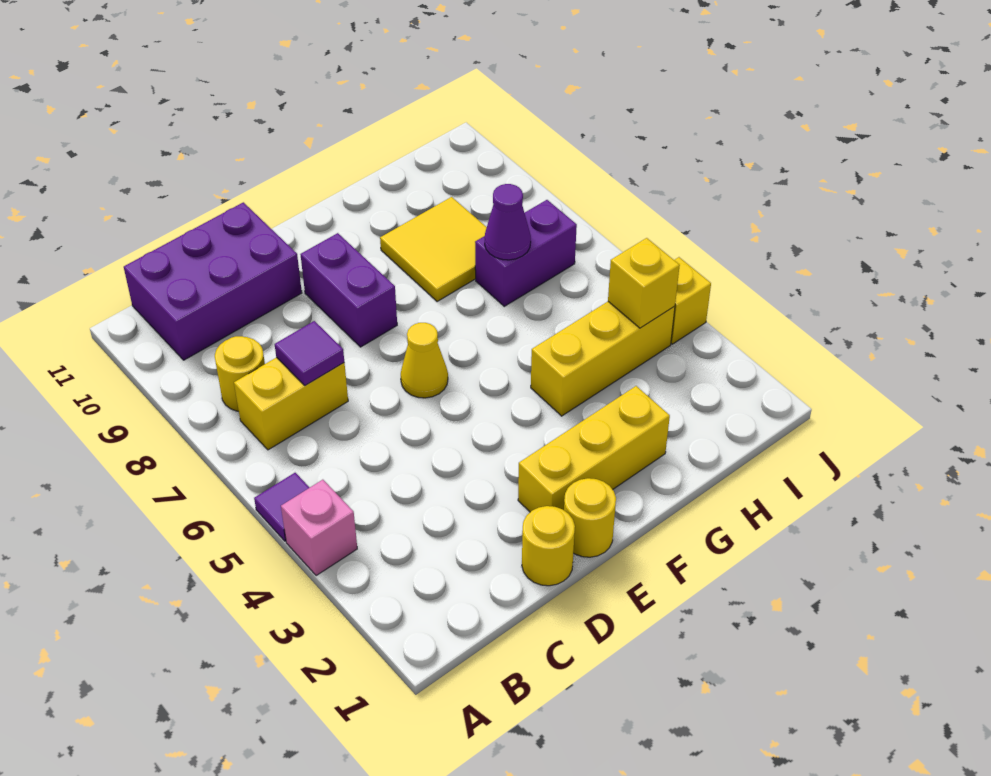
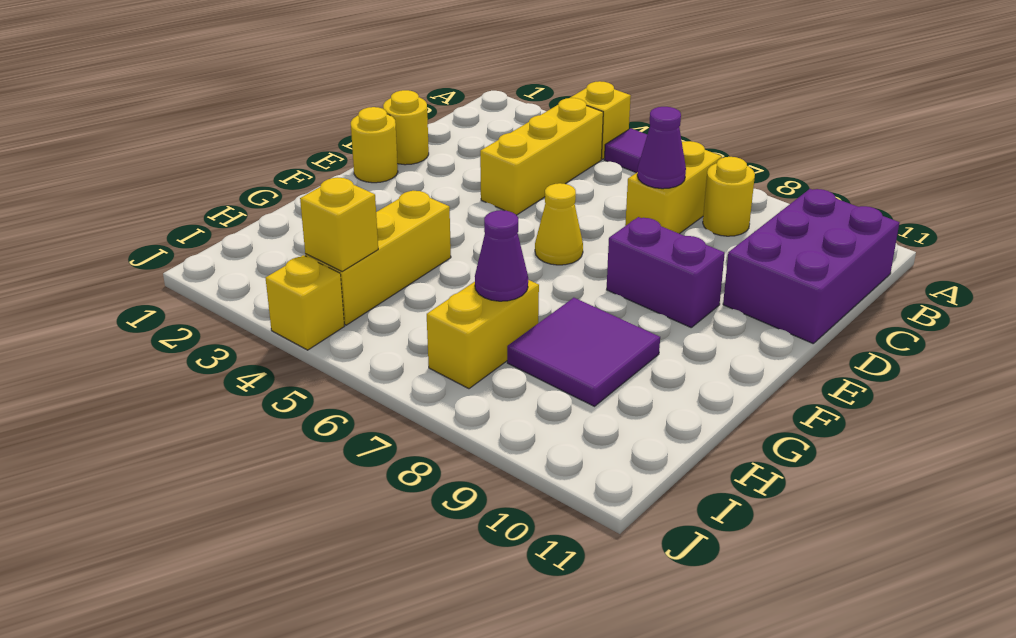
pink brick A4 level 1 -> yellow brick A4 level 1
purple tile C7 level 2 -> purple cone C7 level 2
yellow brick E2:G2 level 1 -> yellow brick B4:D4 level 1
yellow tile G8:H9 level 1 -> purple tile G8:H9 level 1
purple brick H7:I7 level 1 -> yellow brick H7:I7 level 1

